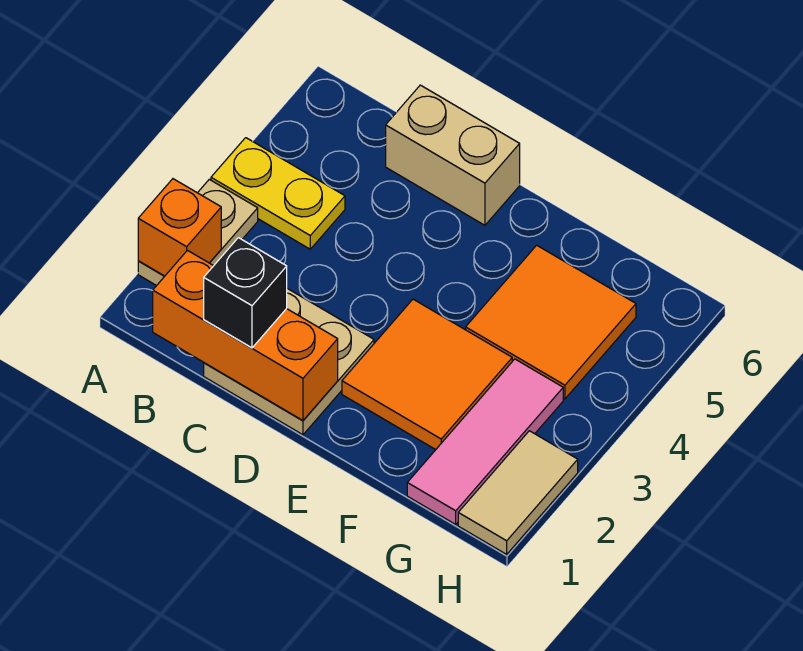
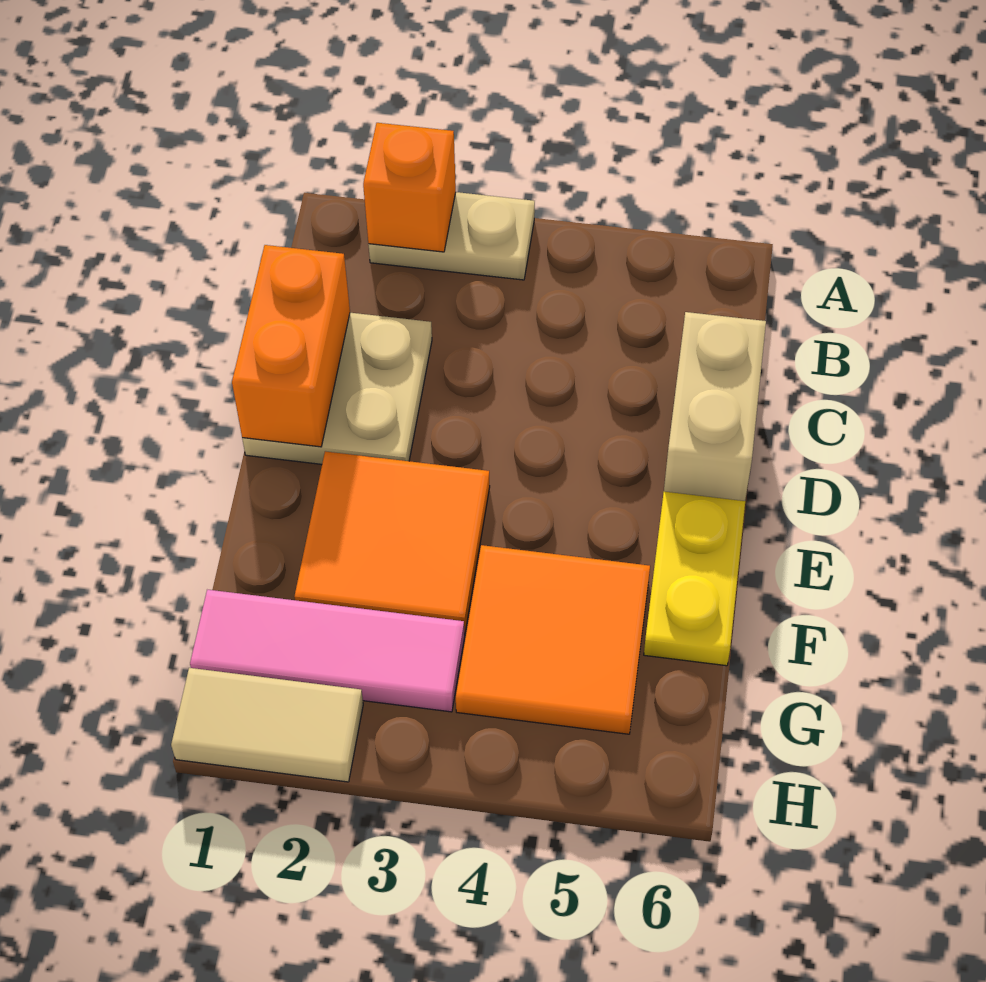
yellow plate A4:B4 level 1 -> yellow plate E6:F6 level 1
orange brick B1:D1 level 2 -> orange brick C1:D1 level 2
black brick C1 level 3 -> none

